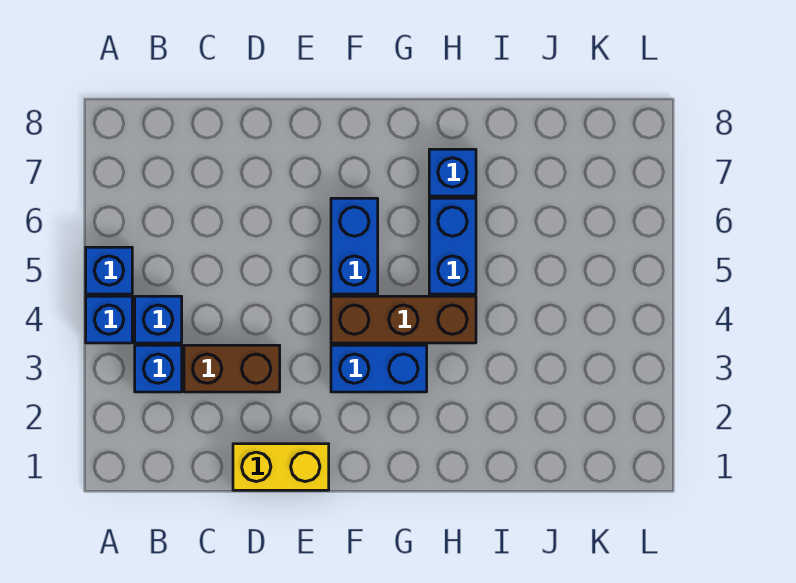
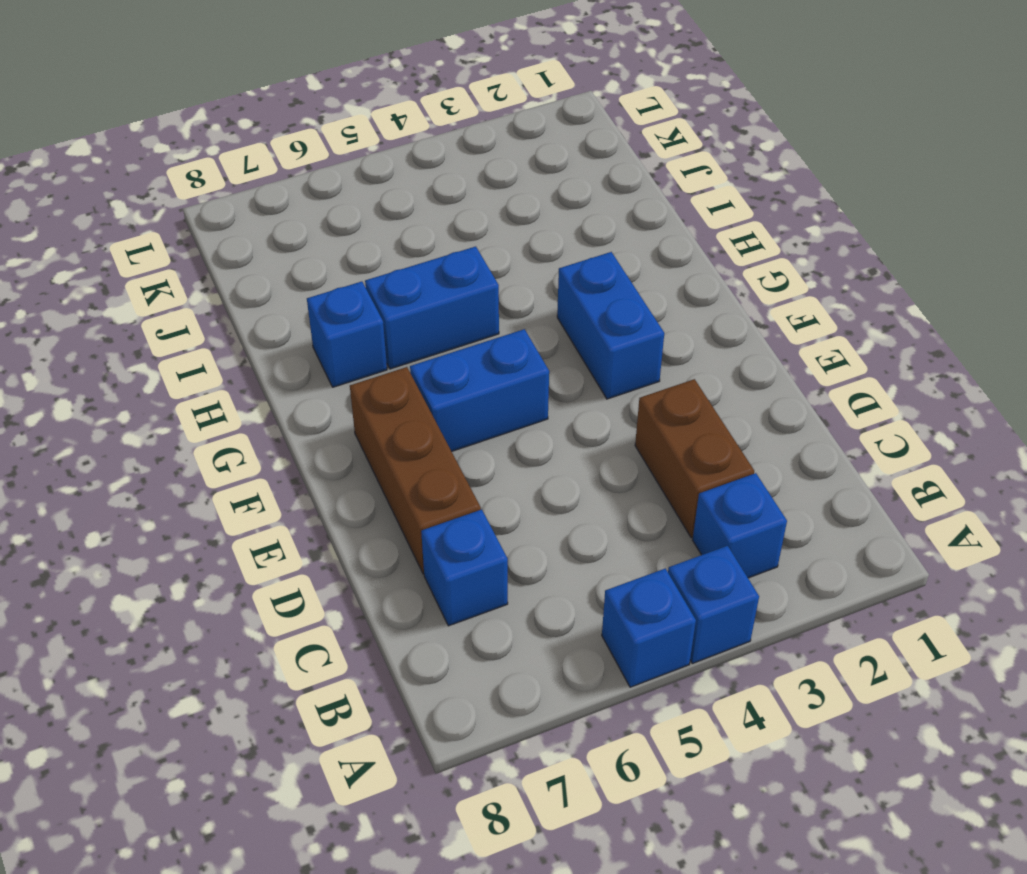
blue brick B4 level 1 -> blue brick C7 level 1
yellow brick D1:E1 level 1 -> none
brown brick F4:H4 level 1 -> brown brick D7:F7 level 1

